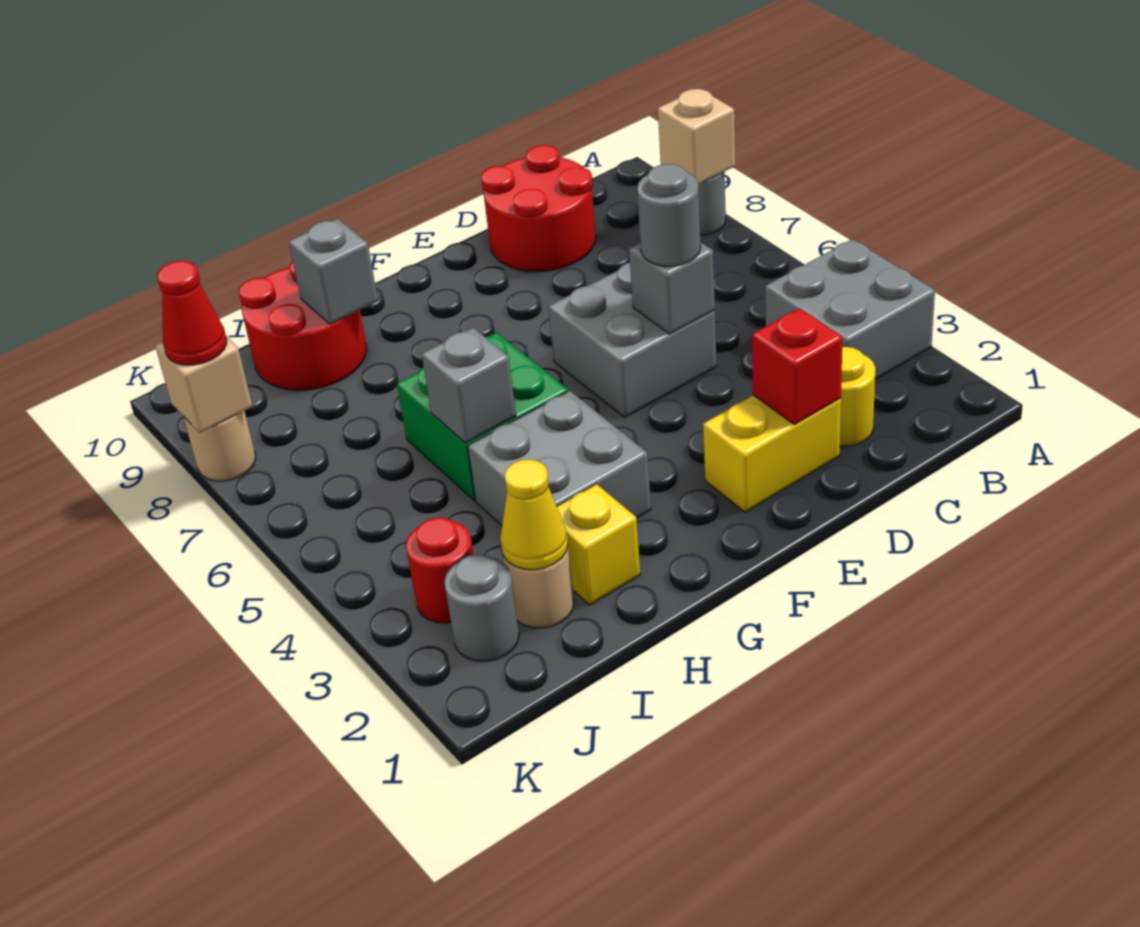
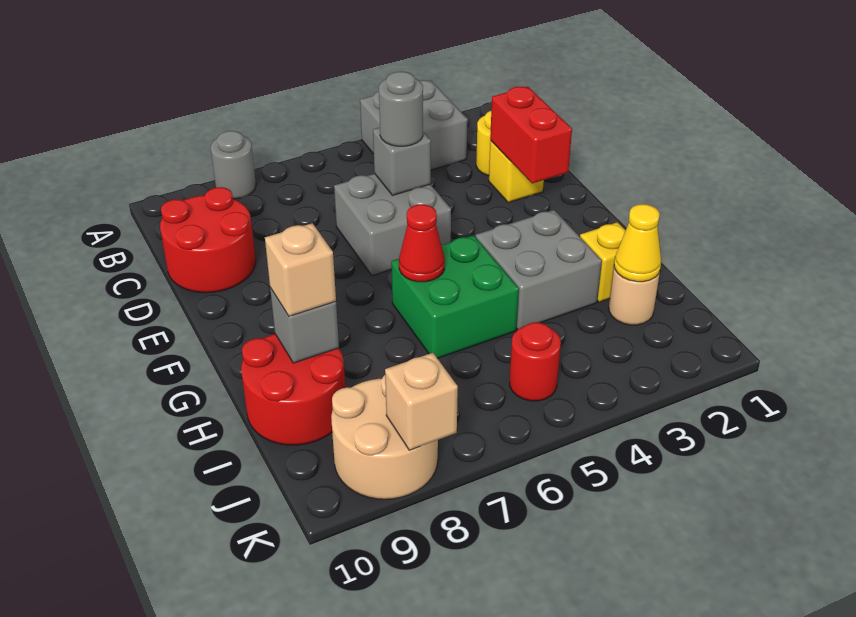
tan brick A8 level 2 -> tan brick H9 level 3
yellow brick D2:E2 level 1 -> yellow brick D2 level 1
red brick D2 level 2 -> red brick D2:E2 level 2
grey brick H5 level 2 -> none
grey round brick J2 level 1 -> none
red round brick J3 level 1 -> red round brick J5 level 1
tan round brick K8 level 1 -> tan round brick J8:K9 level 1
red cone K8 level 3 -> red cone G6 level 2

